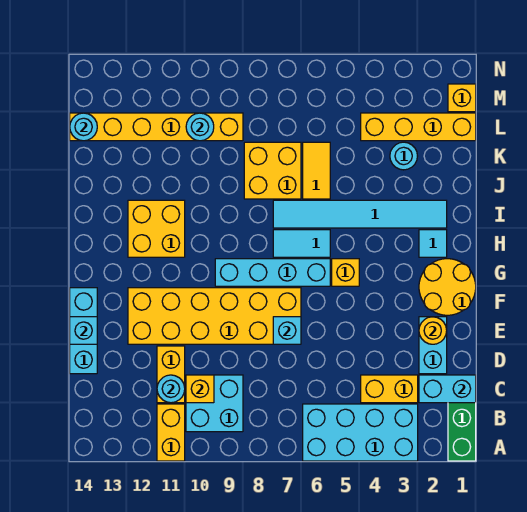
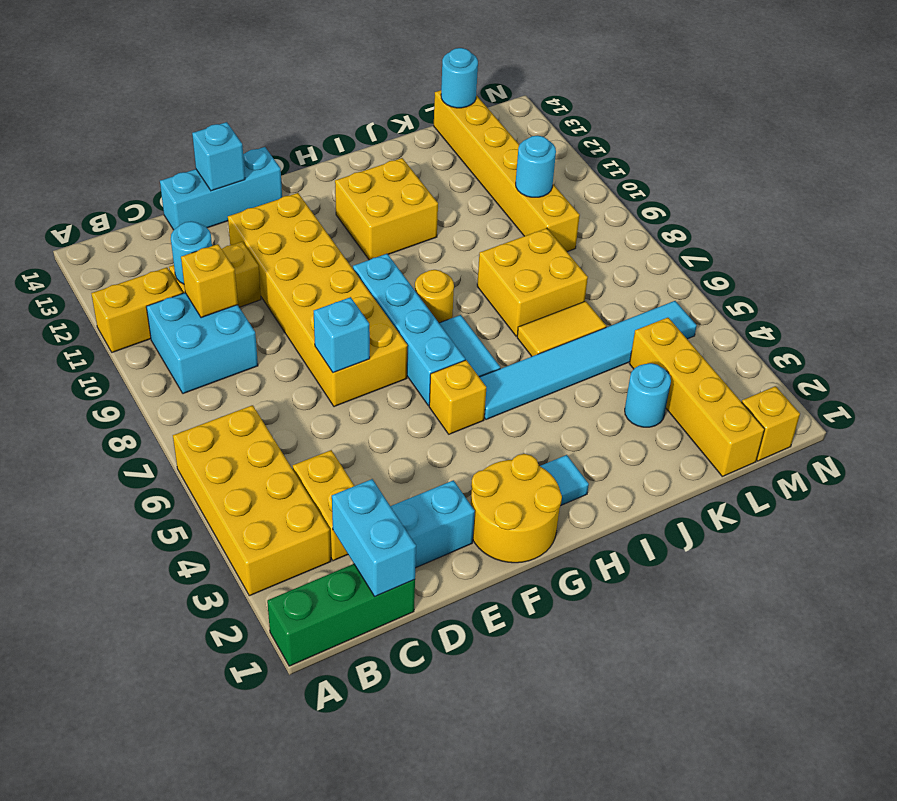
cyan brick A3:B6 level 1 -> yellow brick A3:B6 level 1
yellow round brick E2 level 2 -> yellow round brick H8 level 1
cyan tile I2:I7 level 1 -> cyan tile H5:M5 level 1

